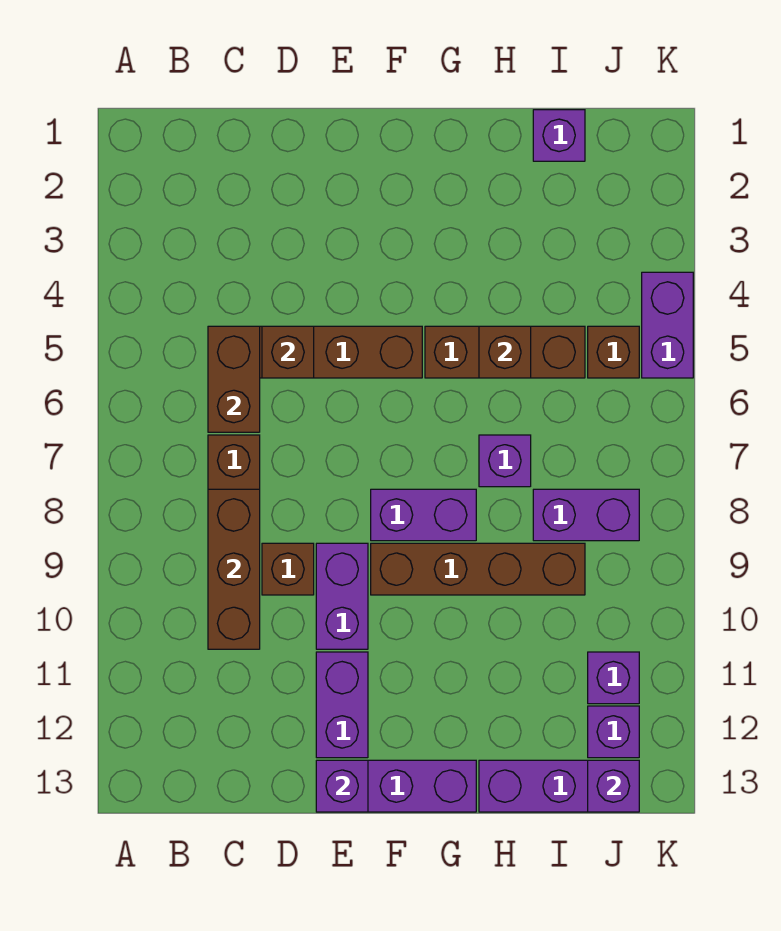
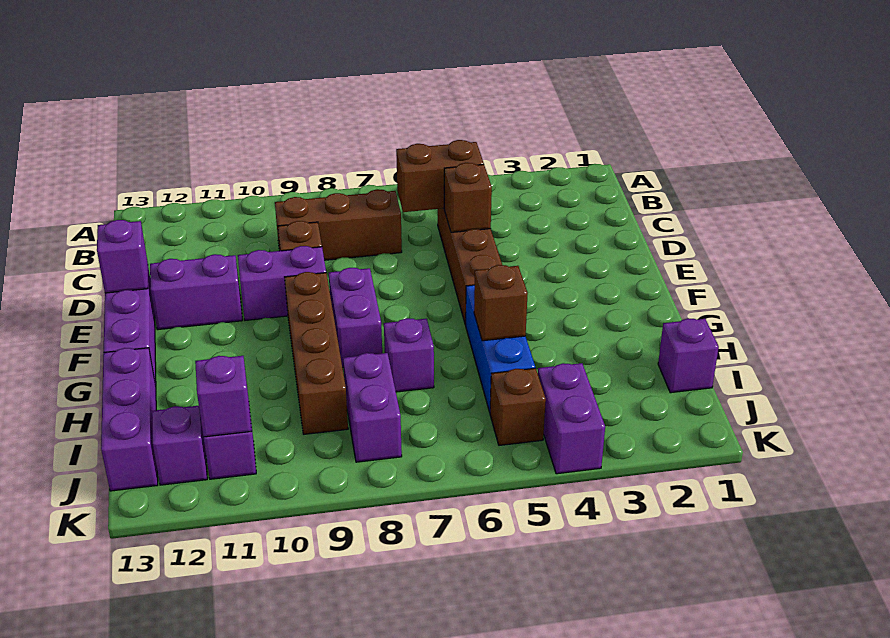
brown brick C8:C10 level 2 -> none
brown brick G5:I5 level 1 -> blue brick G5:I5 level 1
purple brick J13 level 2 -> purple brick J11 level 2
purple brick K4:K5 level 1 -> purple brick J4:K4 level 1

